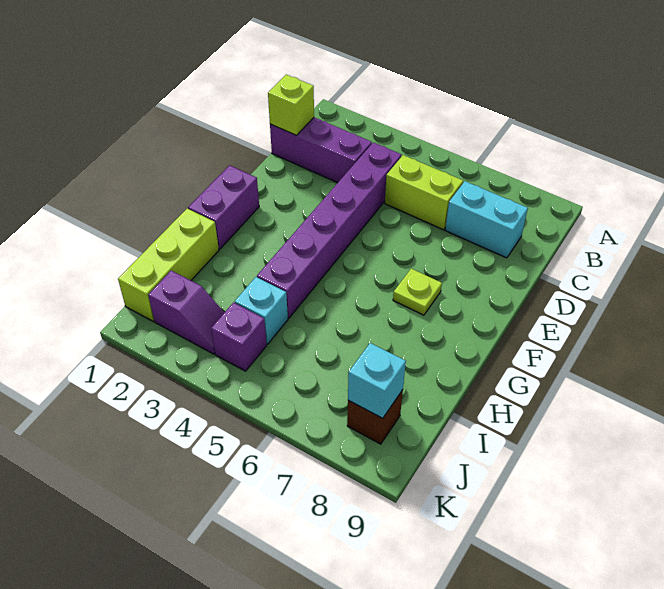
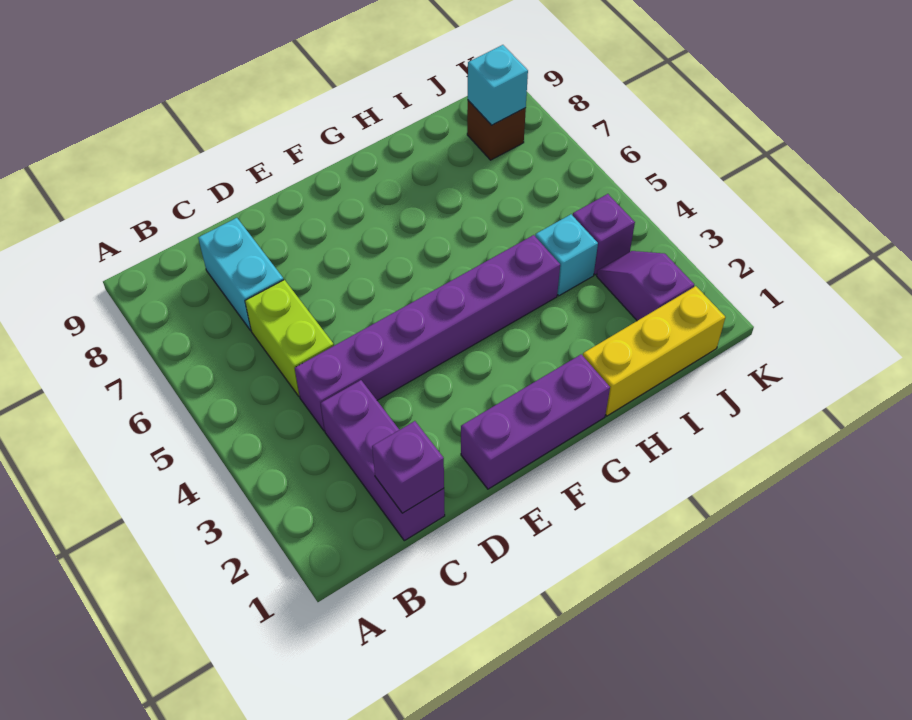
lime brick C1 level 2 -> purple brick C1 level 2
purple brick F1:G1 level 1 -> purple brick E1:G1 level 1
lime plate F7 level 1 -> none
lime brick H1:J1 level 1 -> yellow brick H1:J1 level 1

